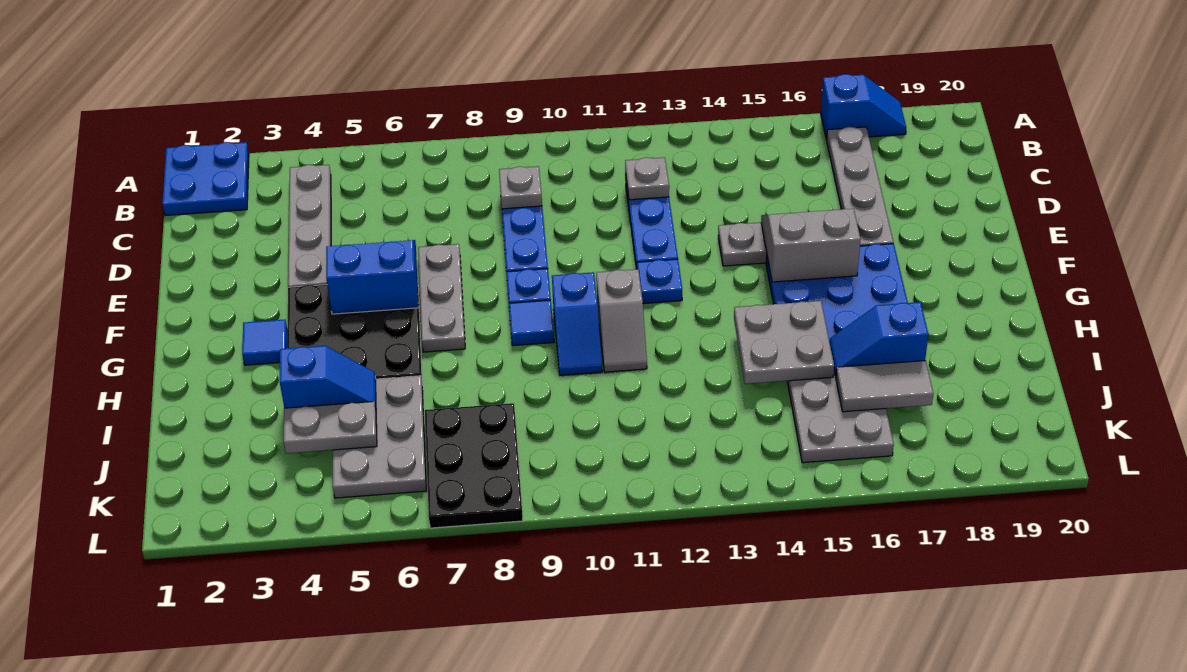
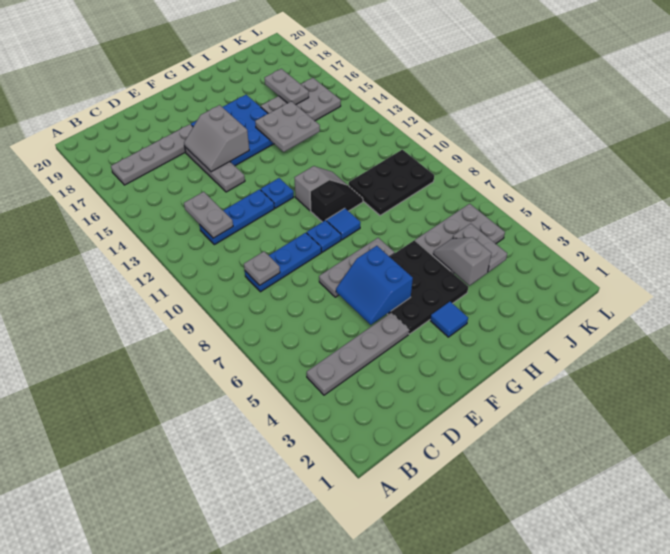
blue plate A1:B2 level 1 -> none
blue slope A17:A18 level 1 top 17 -> none
grey plate C12 level 2 -> grey plate C12:C13 level 2
blue slope G10:H10 level 1 top G -> black slope G10:H10 level 1 top G
blue slope I4:I5 level 2 top 4 -> grey slope I4:I5 level 2 top 4
blue slope I16:I17 level 2 top 17 -> none
black plate J7:L8 level 1 -> black plate I9:K10 level 1
grey tile J16:J17 level 2 -> grey plate J16:J17 level 2

